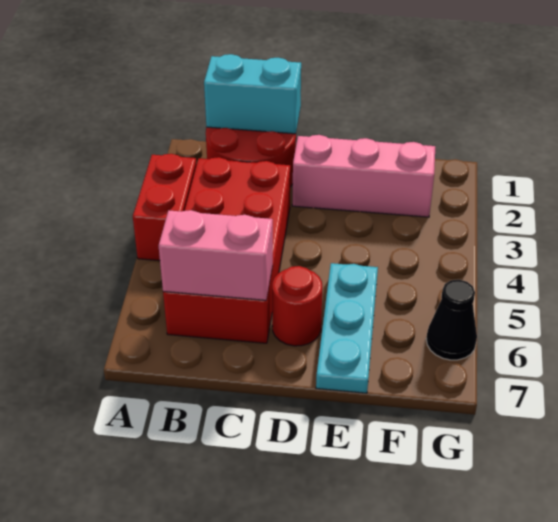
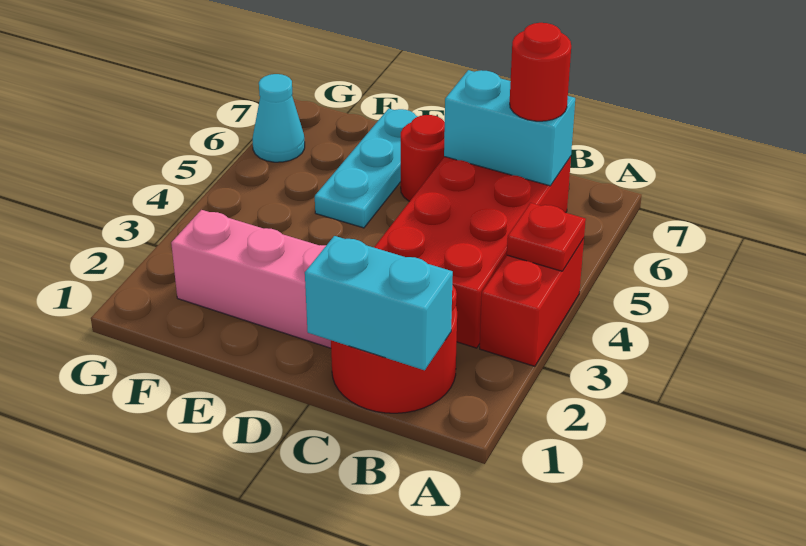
none -> red plate A4 level 2
pink brick B6:C6 level 2 -> cyan brick B6:C6 level 2
none -> red round brick B6 level 3
black cone G6 level 1 -> cyan cone G6 level 1

